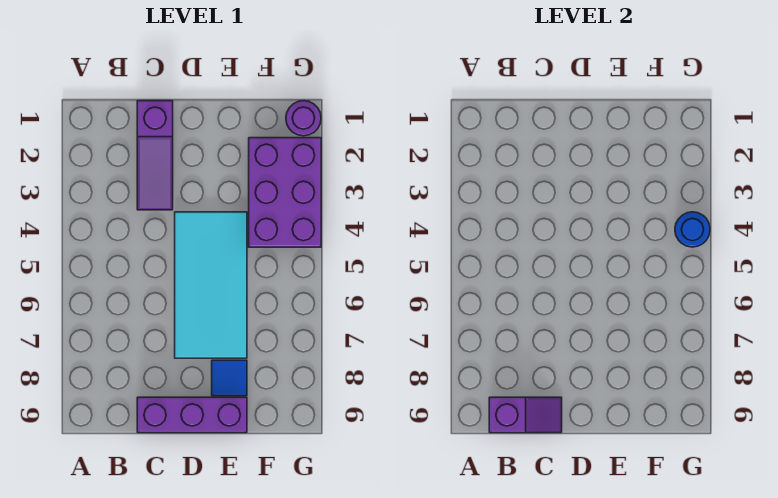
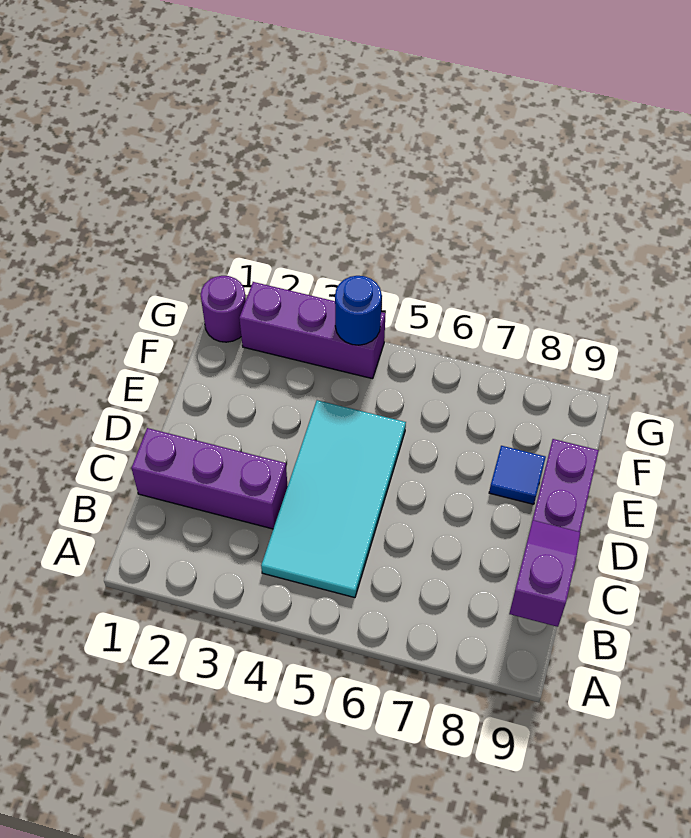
purple slope C1:C3 level 1 top 1 -> purple brick C1:C3 level 1
cyan tile D4:E7 level 1 -> cyan tile B4:E5 level 1
purple brick F2:G4 level 1 -> purple brick G2:G4 level 1

